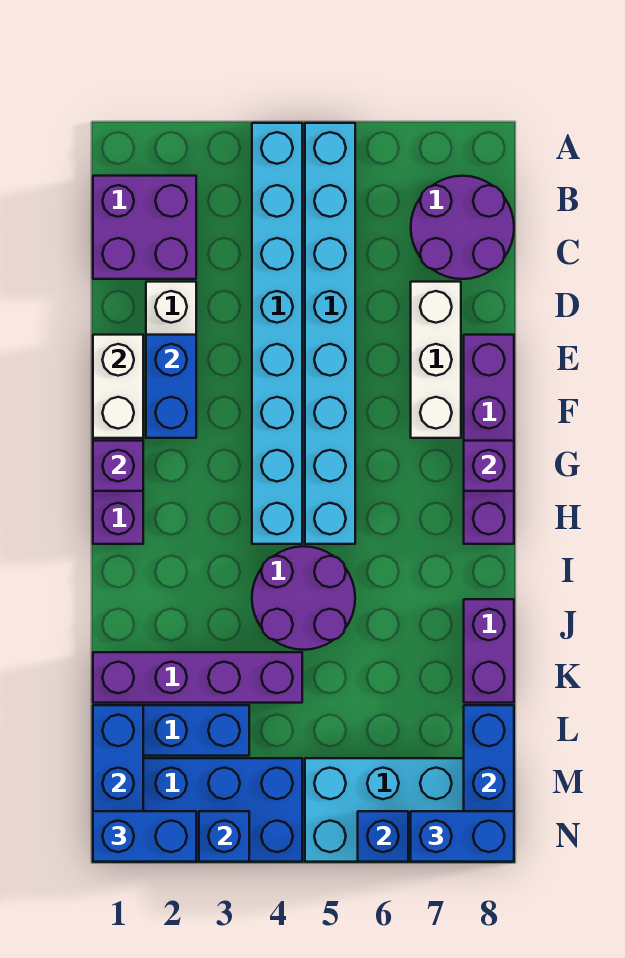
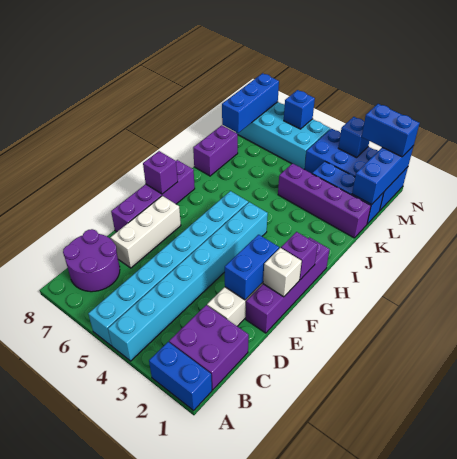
white brick E1:F1 level 2 -> white brick F1 level 2
purple round brick I4:J5 level 1 -> none
blue brick N7:N8 level 3 -> blue brick A1:A2 level 1

